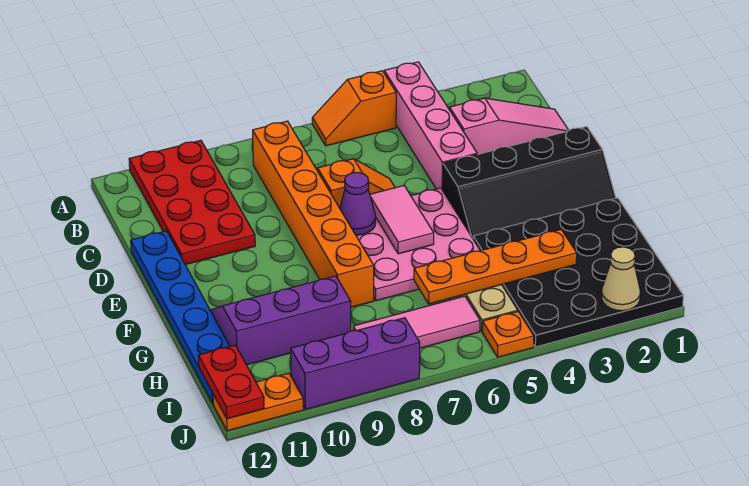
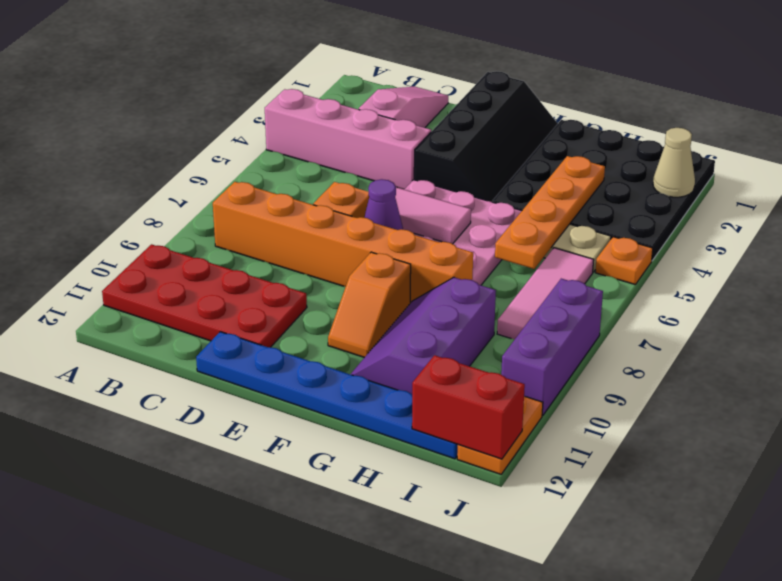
orange slope A5:A6 level 1 top 5 -> orange slope F9:F10 level 1 top 9
red plate I12:J12 level 2 -> red brick I12:J12 level 2

